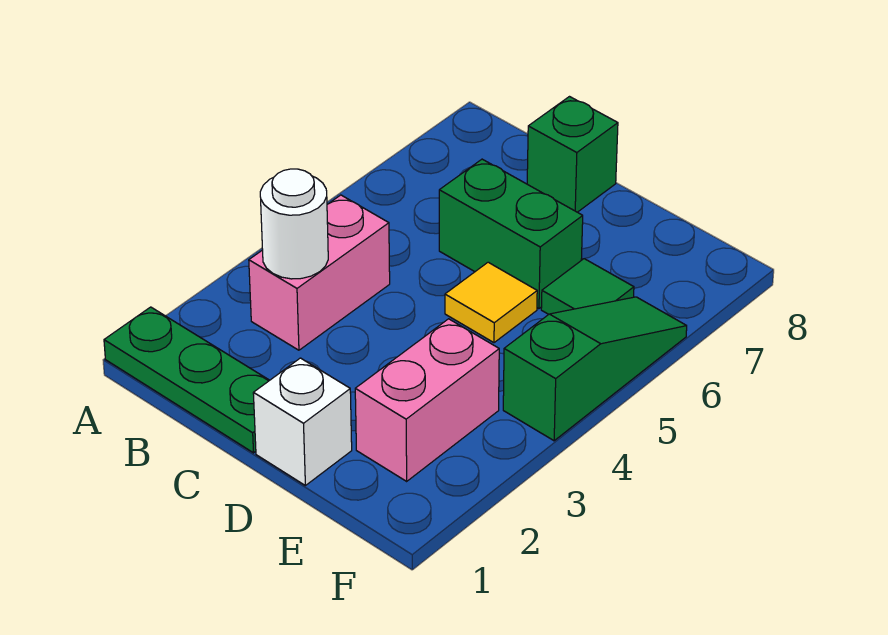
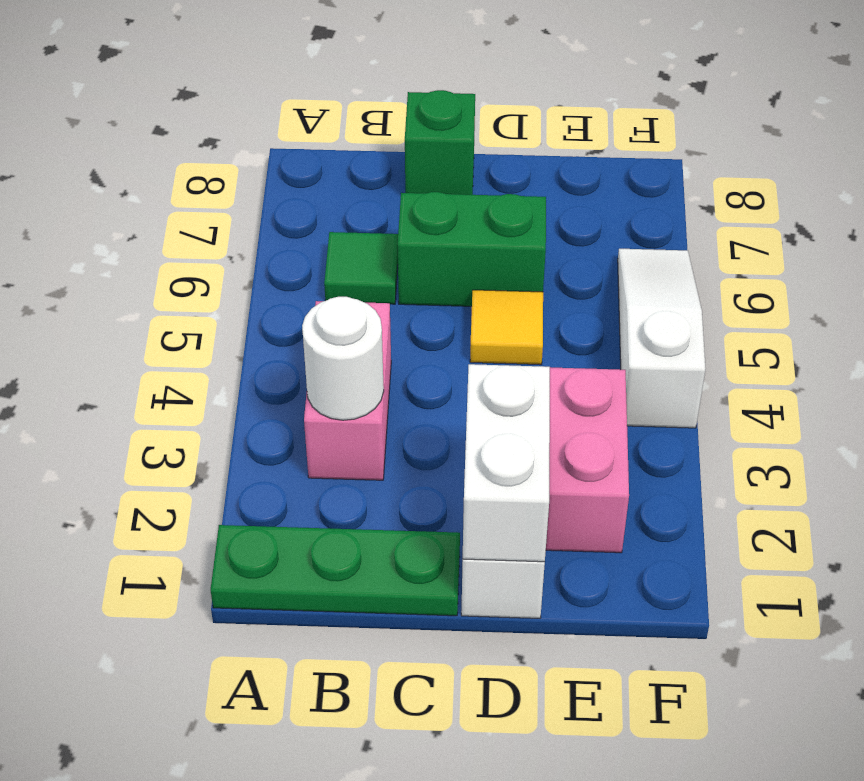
none -> white brick D1:D2 level 2
green tile E6 level 1 -> green tile B6 level 1
green slope F4:F6 level 1 top 4 -> white slope F4:F6 level 1 top 4

